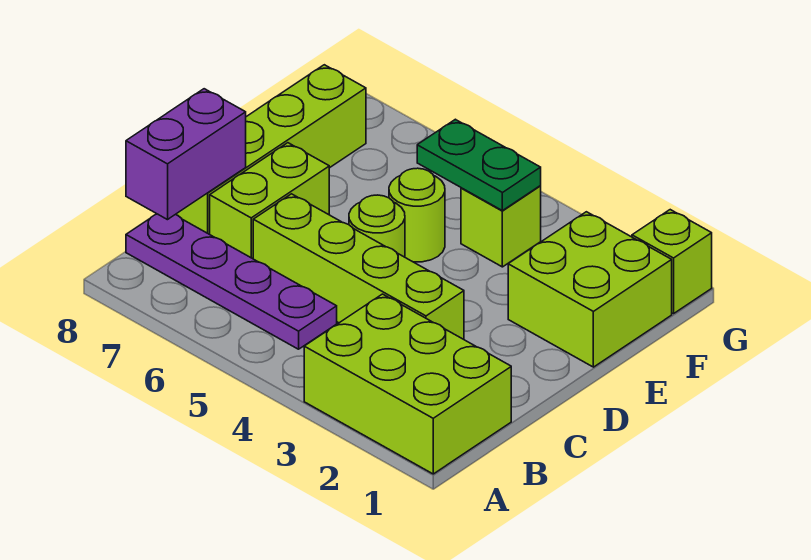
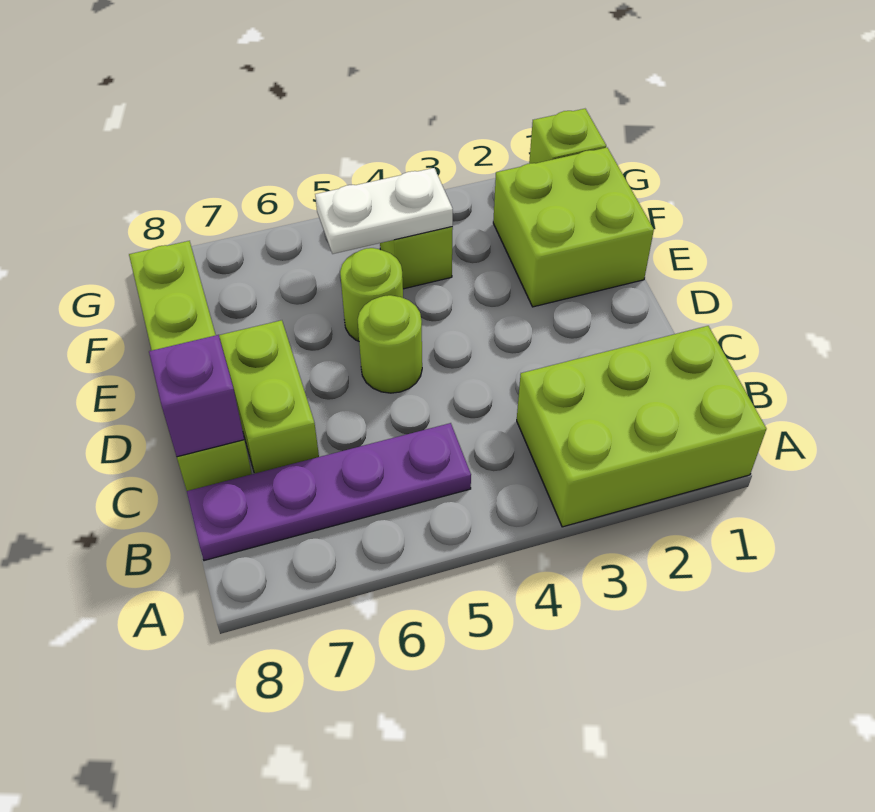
purple brick B8:C8 level 2 -> purple brick C8 level 2
lime brick C3:C6 level 1 -> none
green plate F4:F5 level 2 -> white plate F4:F5 level 2

